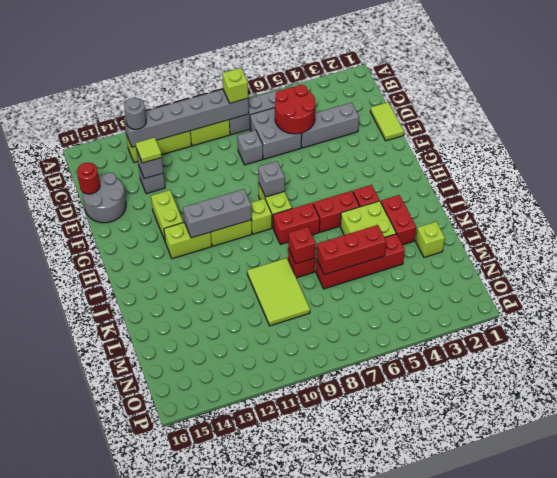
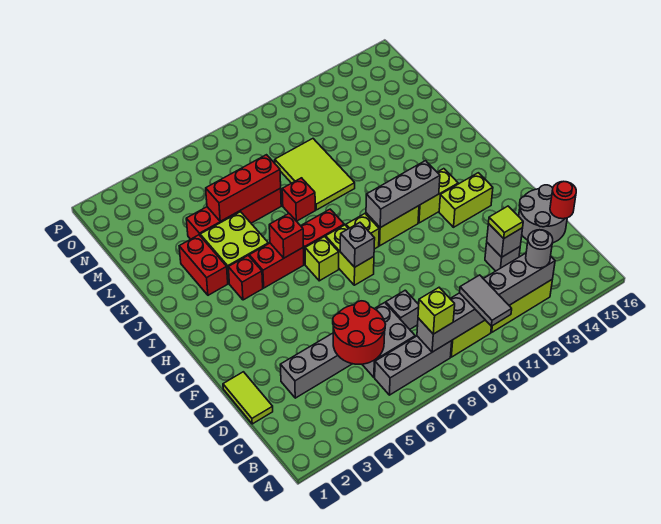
none -> grey tile A10:B10 level 3
lime brick F13:G13 level 1 -> lime brick G13:G14 level 1
red brick K8 level 2 -> red brick I6 level 2
lime brick L2 level 1 -> lime brick H7 level 1

